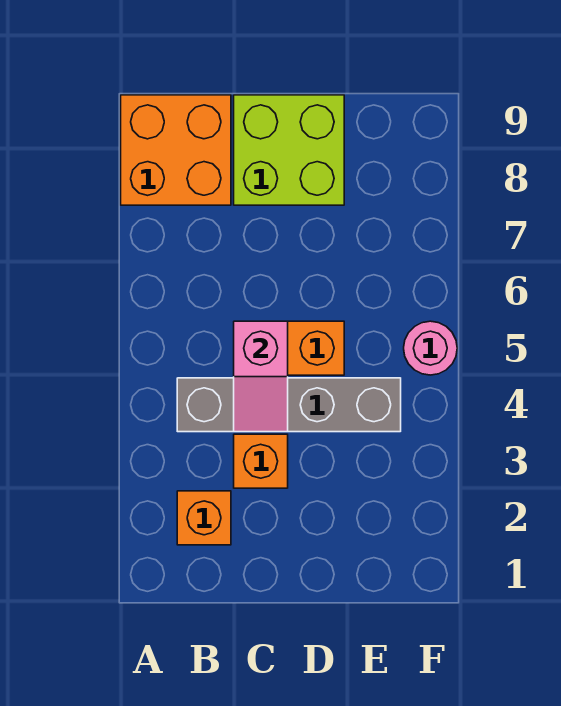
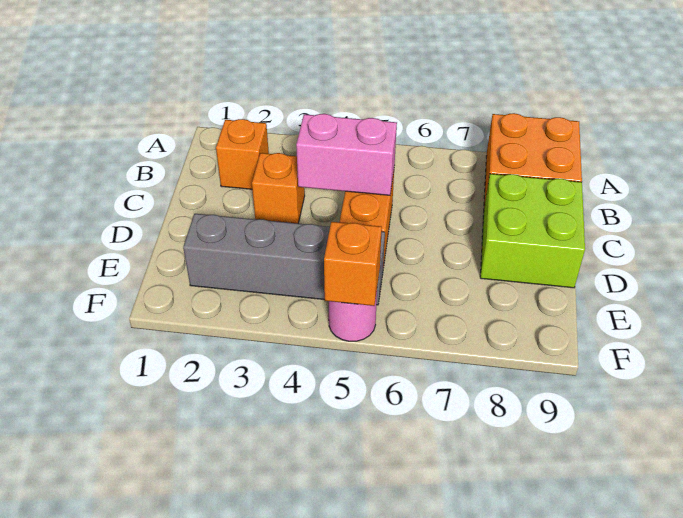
grey brick B4:E4 level 1 -> grey brick E2:E5 level 1
pink slope C4:C5 level 2 top 5 -> pink brick C4:C5 level 2
none -> orange brick F5 level 2

